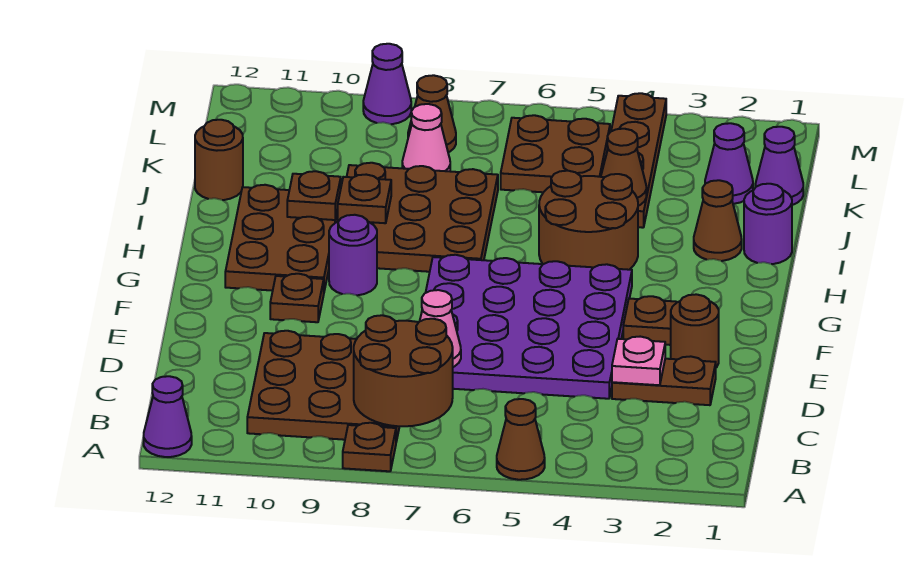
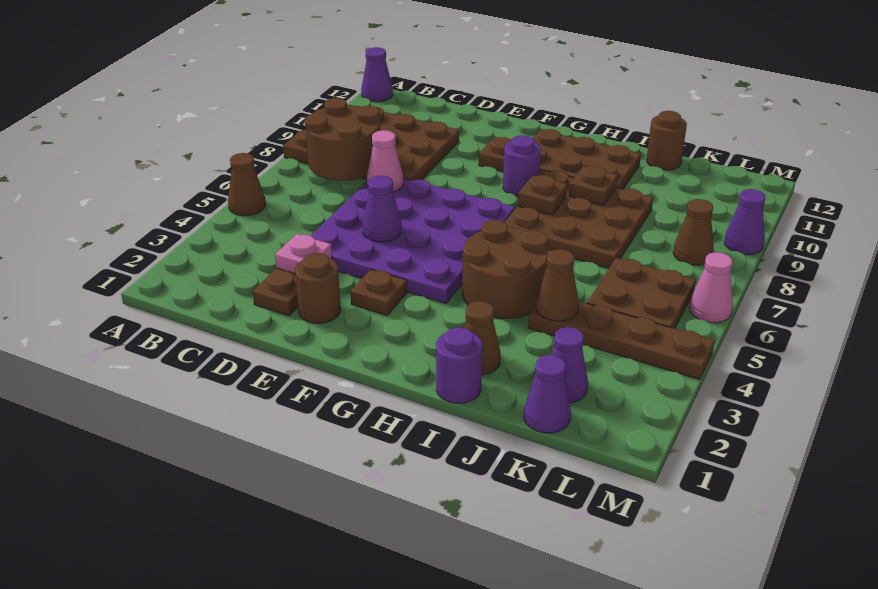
none -> purple cone E5 level 2
brown plate I10 level 2 -> brown plate H8 level 2
pink cone K8 level 1 -> pink cone M6 level 1

